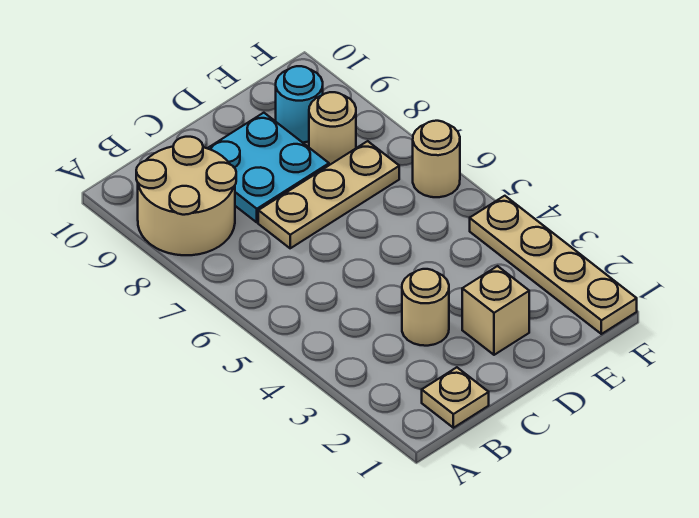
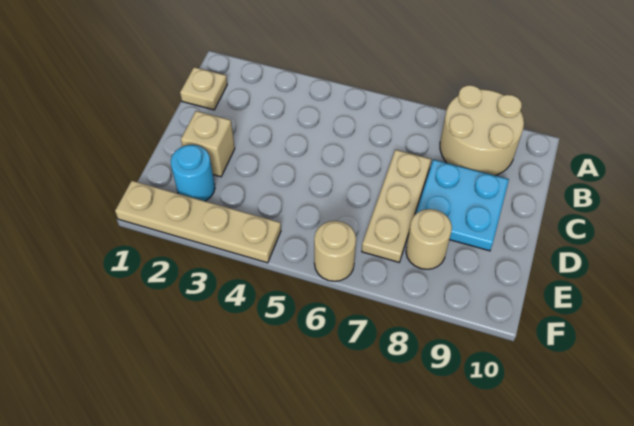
tan round brick C3 level 1 -> none
cyan round brick E9 level 1 -> cyan round brick E2 level 1

